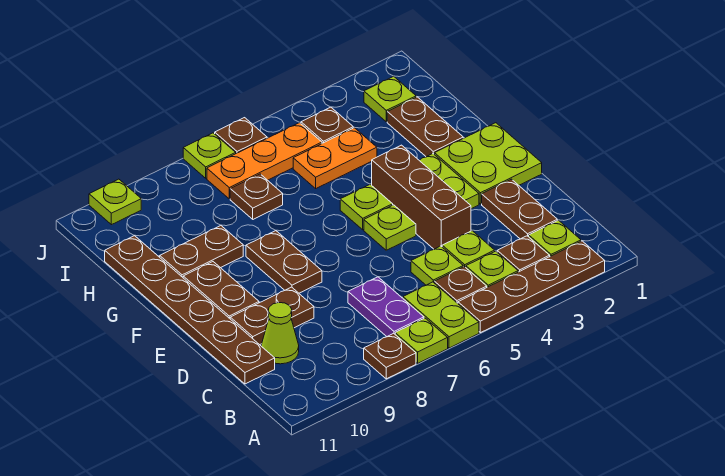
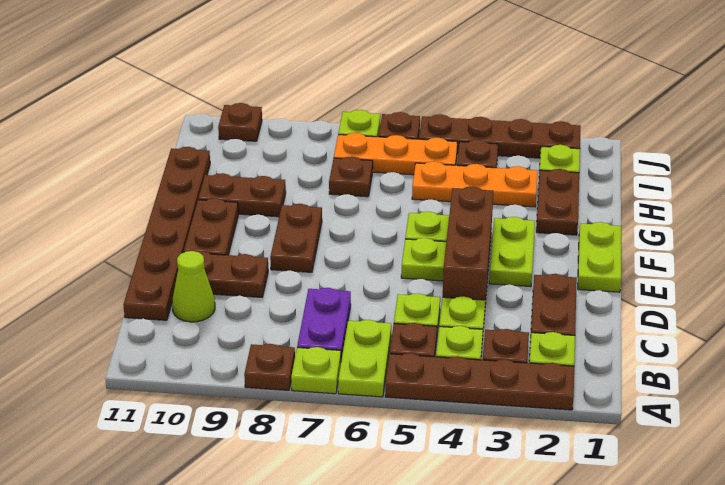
lime plate E1:F2 level 1 -> lime plate E1:F1 level 1
orange plate H4:H5 level 1 -> orange plate H3:H5 level 1
none -> brown plate J2:J5 level 1
lime plate J10 level 1 -> brown plate J10 level 1

